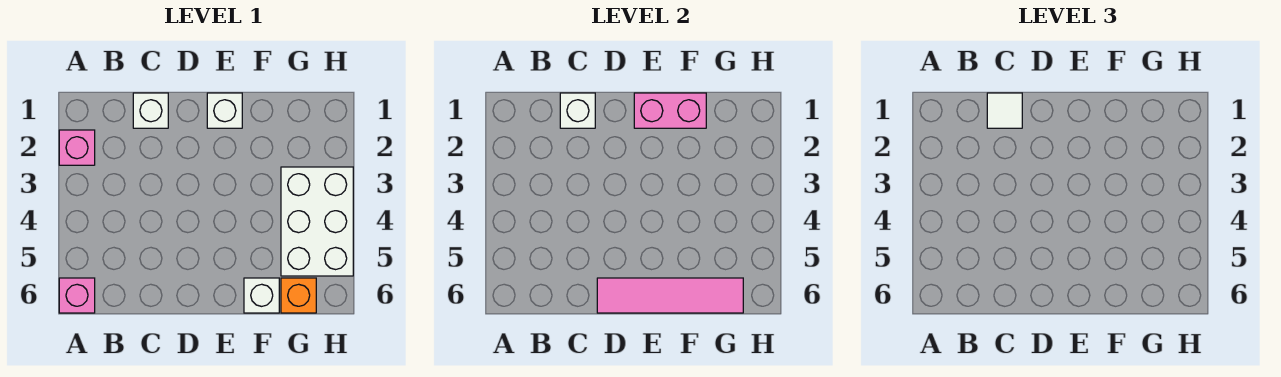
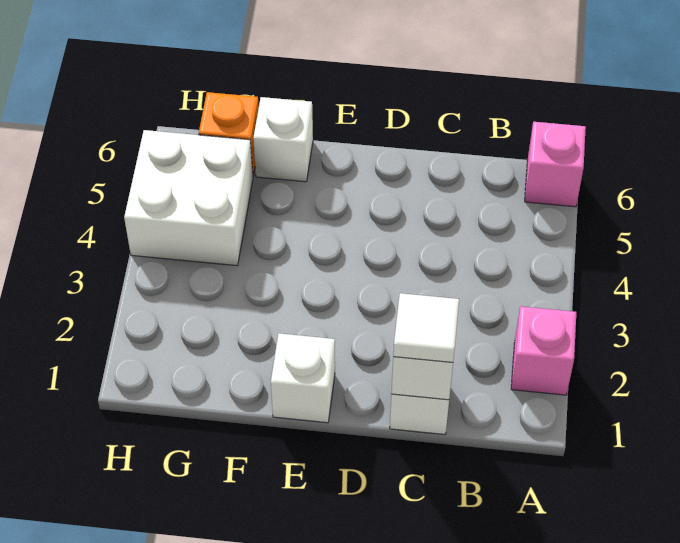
pink tile D6:G6 level 2 -> none
pink brick E1:F1 level 2 -> none
white brick G3:H5 level 1 -> white brick G4:H5 level 1

